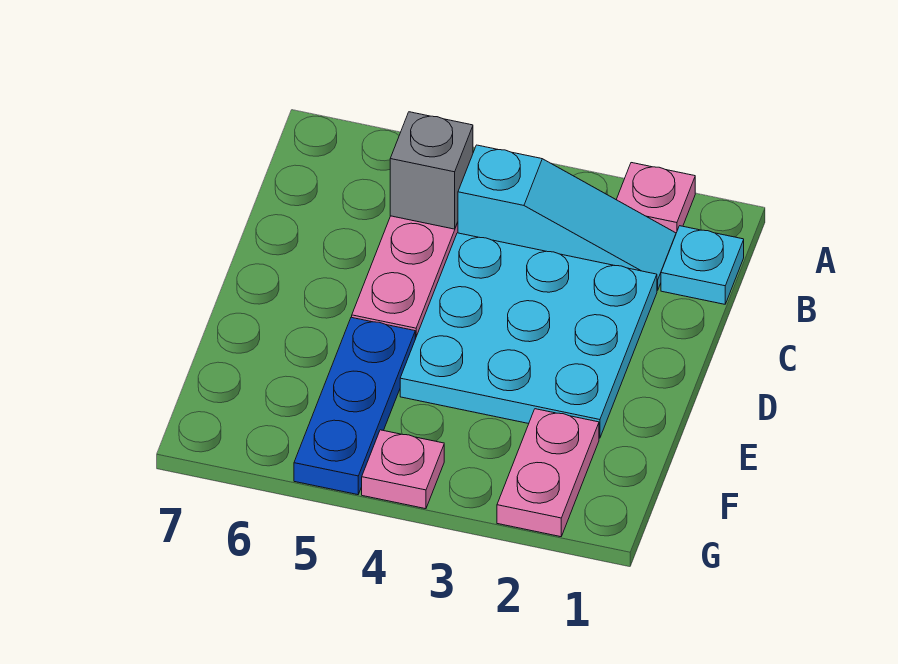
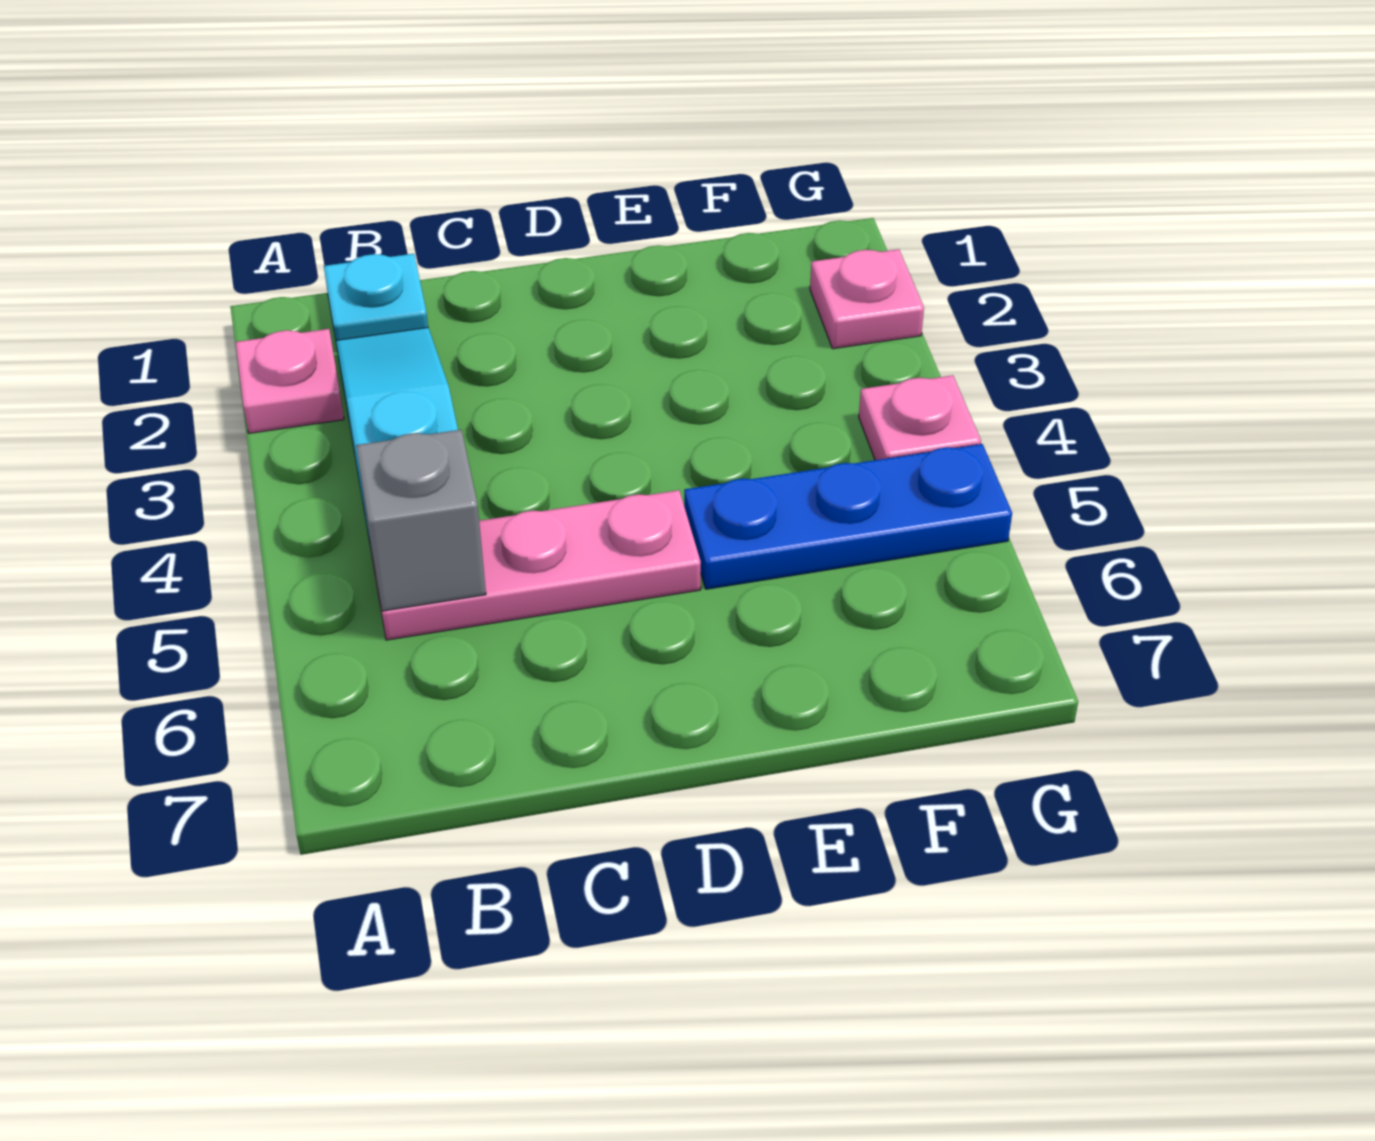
cyan plate C2:E4 level 1 -> none
pink plate F2:G2 level 1 -> pink plate G2 level 1

